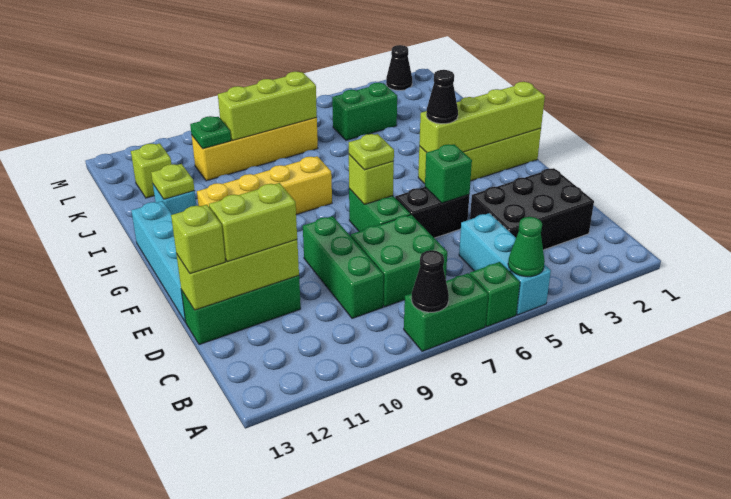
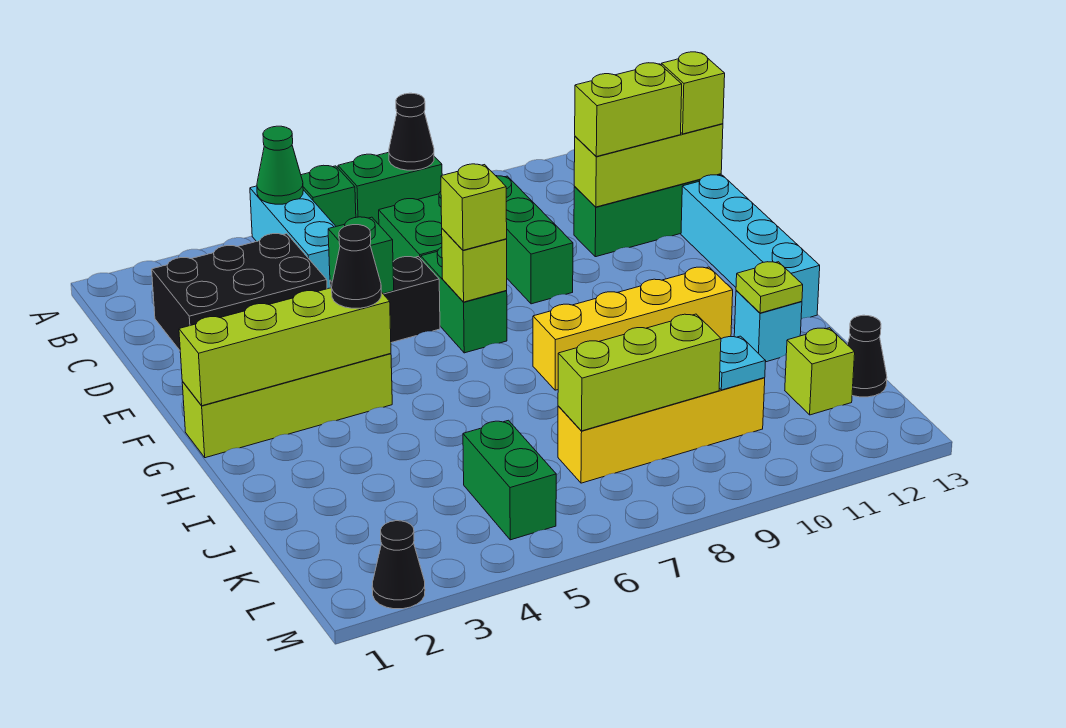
lime plate F7 level 3 -> lime brick F7 level 3
green brick K4:K5 level 1 -> green brick K5:L5 level 1
green plate K10 level 2 -> cyan plate K10 level 2
none -> black cone K13 level 1

